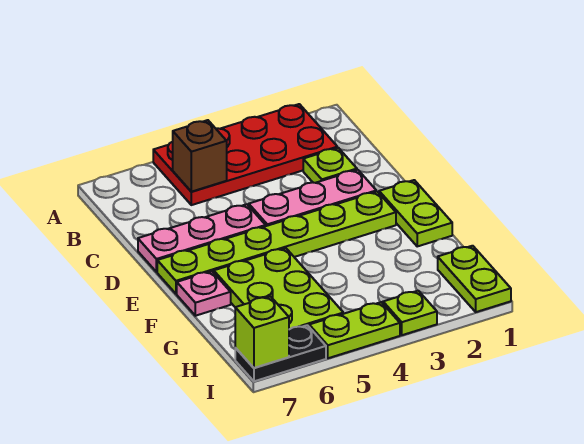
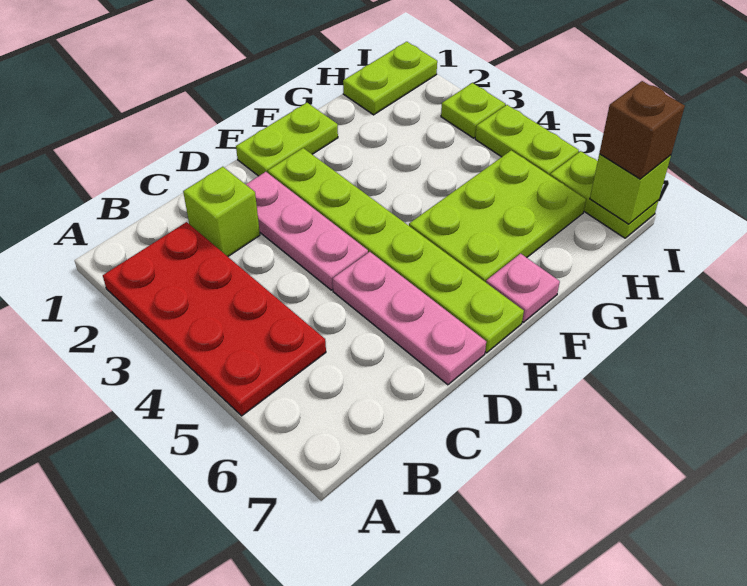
brown brick B5 level 2 -> brown brick I7 level 3
lime plate C2 level 1 -> lime brick C2 level 1
black plate I6:I7 level 1 -> lime plate I6:I7 level 1

